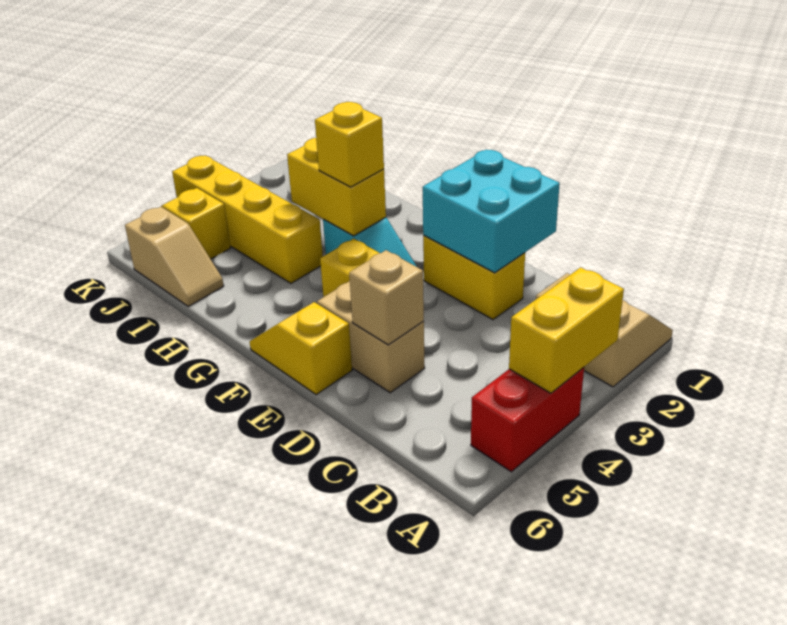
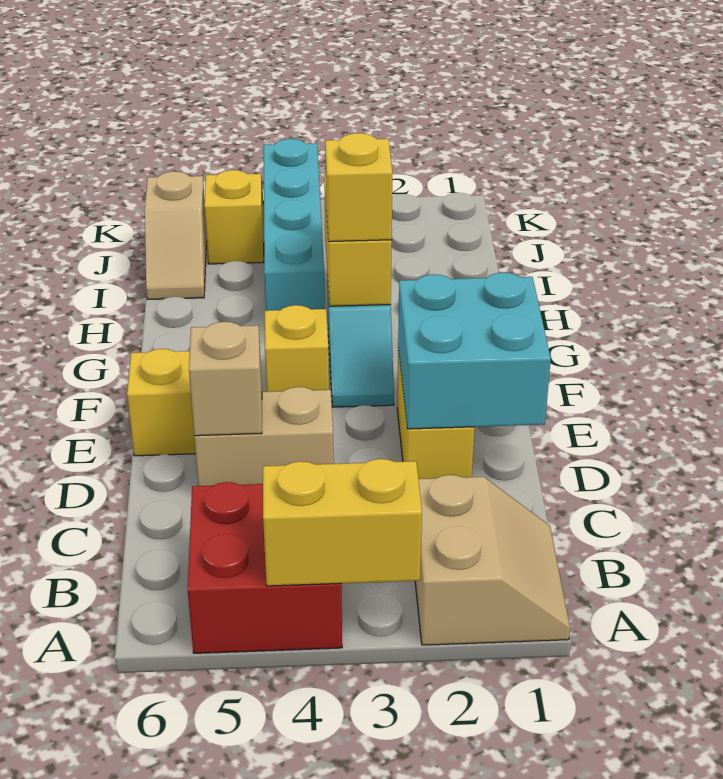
red brick A4:A5 level 1 -> red brick A4:B5 level 1
tan brick D5:E5 level 1 -> tan brick D4:D5 level 1
yellow brick H4:K4 level 1 -> cyan brick H4:K4 level 1

